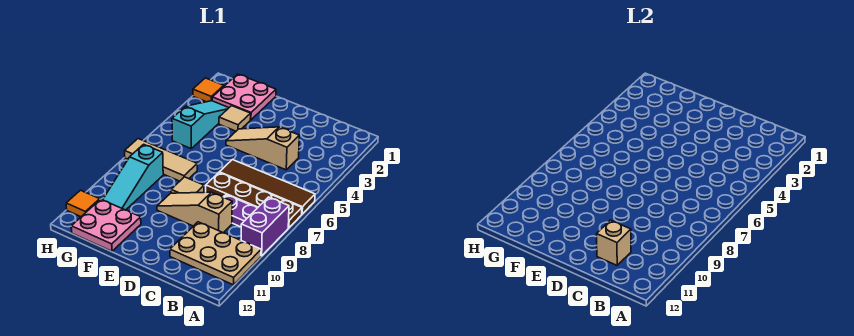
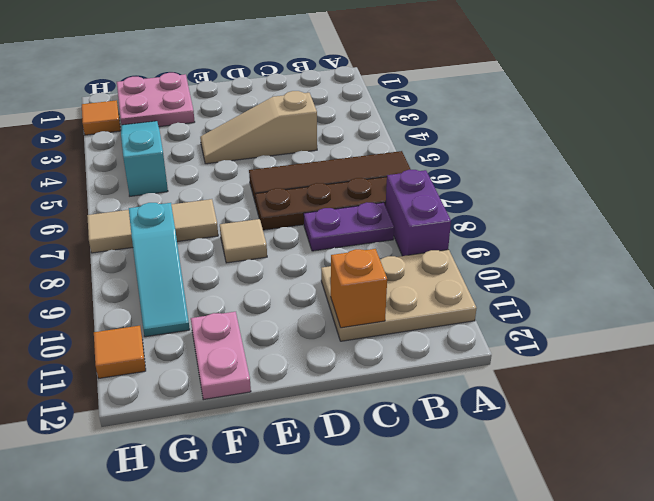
tan slope C9:E9 level 1 top C -> none
tan brick C11 level 2 -> orange brick C11 level 2
tan tile F3 level 1 -> none
pink plate F11:G12 level 1 -> pink plate F11:F12 level 1

